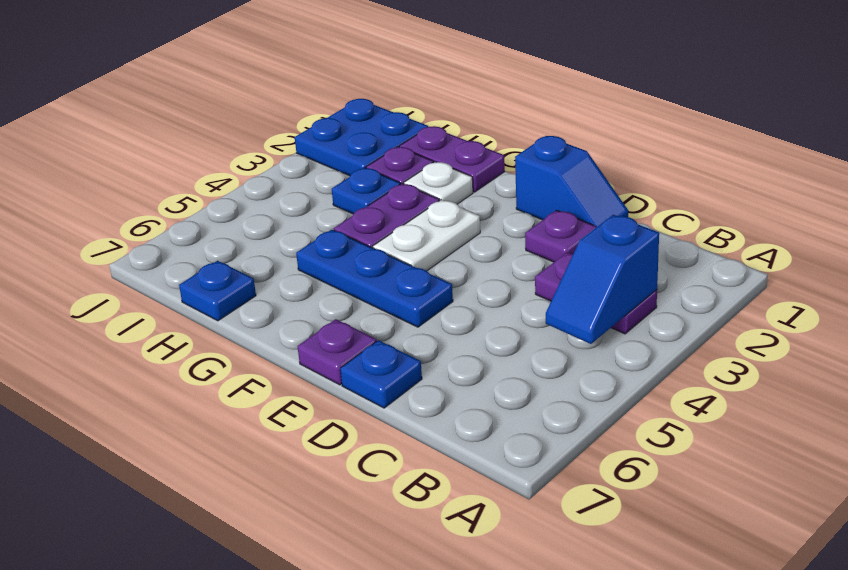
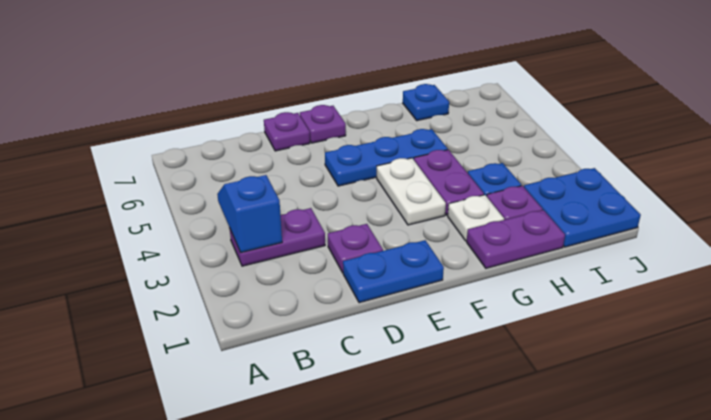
blue slope D1:E1 level 1 top E -> blue plate D1:E1 level 1
blue plate D7 level 1 -> purple plate D7 level 1

